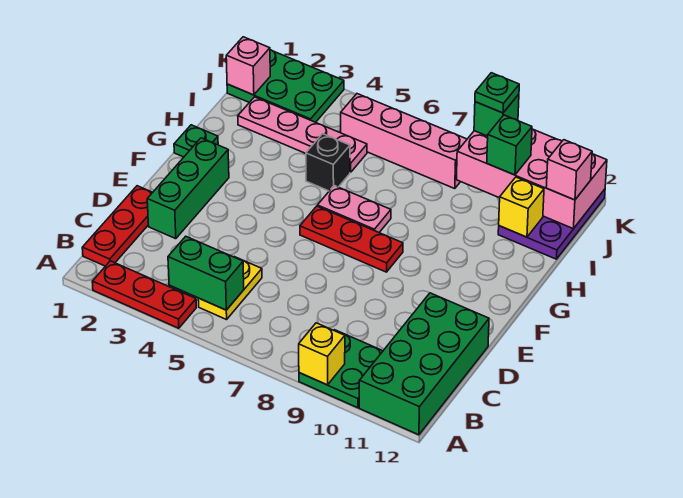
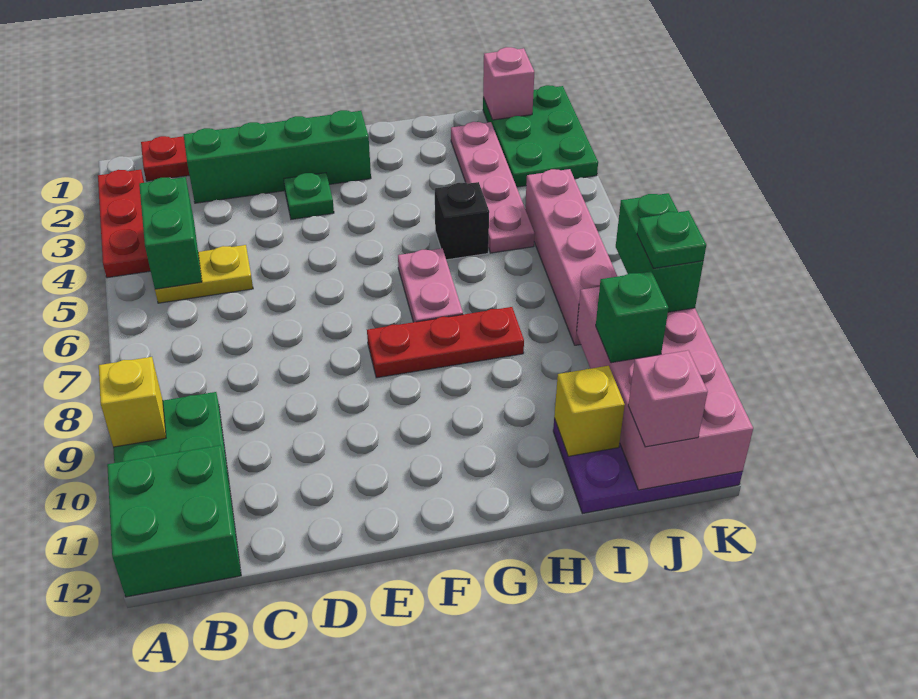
green brick A11:D12 level 1 -> green brick A11:B12 level 1
green brick D2:F2 level 1 -> green brick C2:F2 level 1
red plate F6:F8 level 1 -> red plate F8:H8 level 1
green plate G1 level 1 -> green plate E3 level 1
green brick K9 level 3 -> green brick K8:K9 level 3

